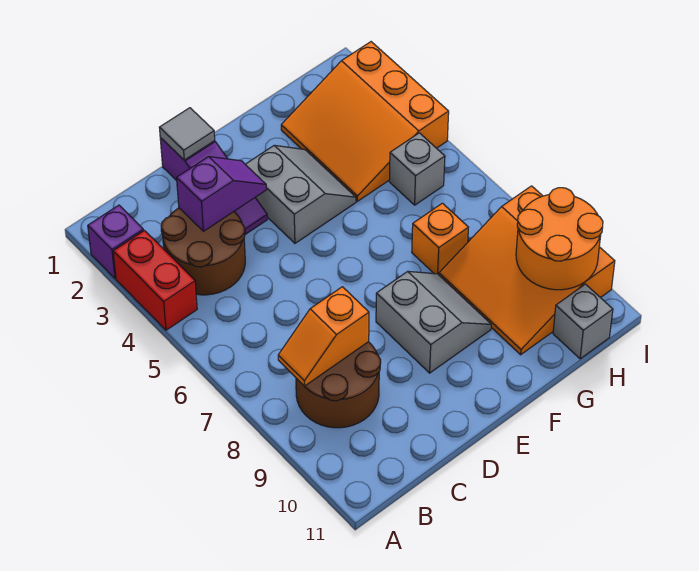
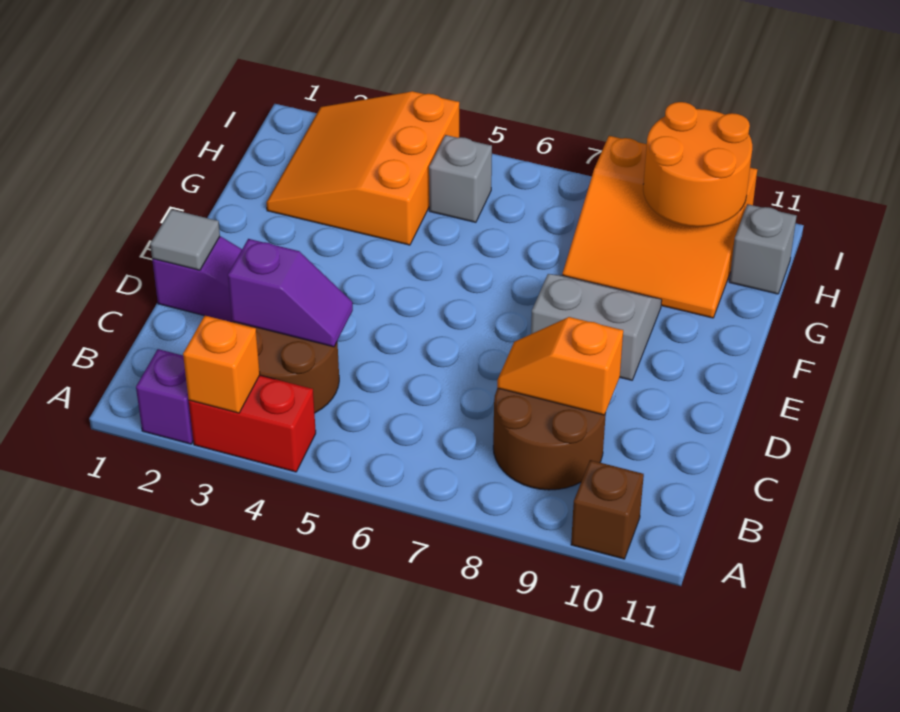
none -> brown brick A10 level 1
orange slope B8:C8 level 2 top C -> orange slope C8:C9 level 2 top 9
purple slope C3:D3 level 2 top C -> purple slope C3:C4 level 2 top 3
grey slope E3:F4 level 1 top E -> none
orange slope G2:I4 level 1 top I -> orange slope G2:I4 level 1 top 4
orange brick G7 level 1 -> orange brick A3 level 2

